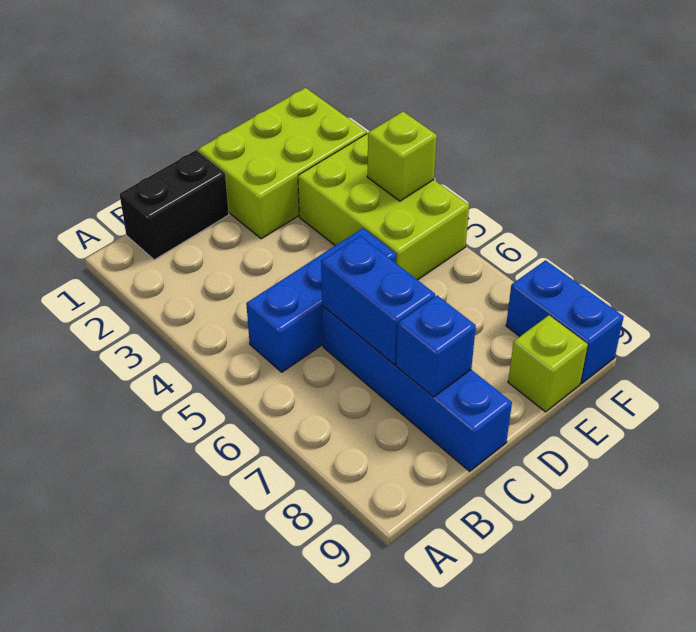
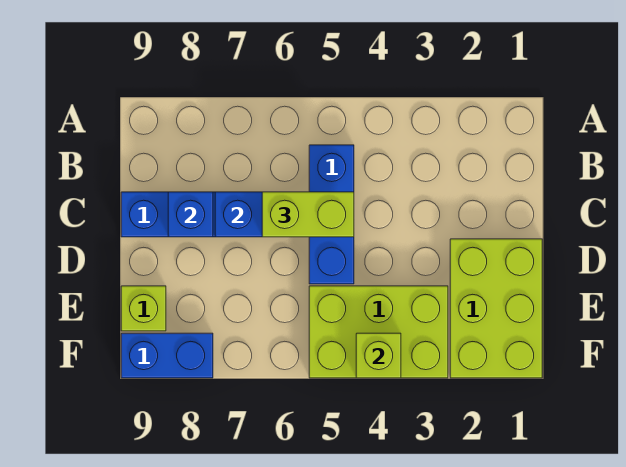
black brick B1:C1 level 1 -> none
none -> lime brick C5:C6 level 3

